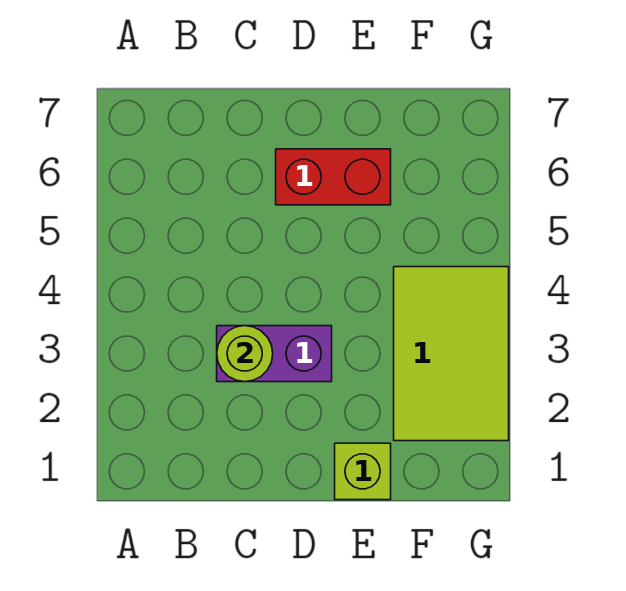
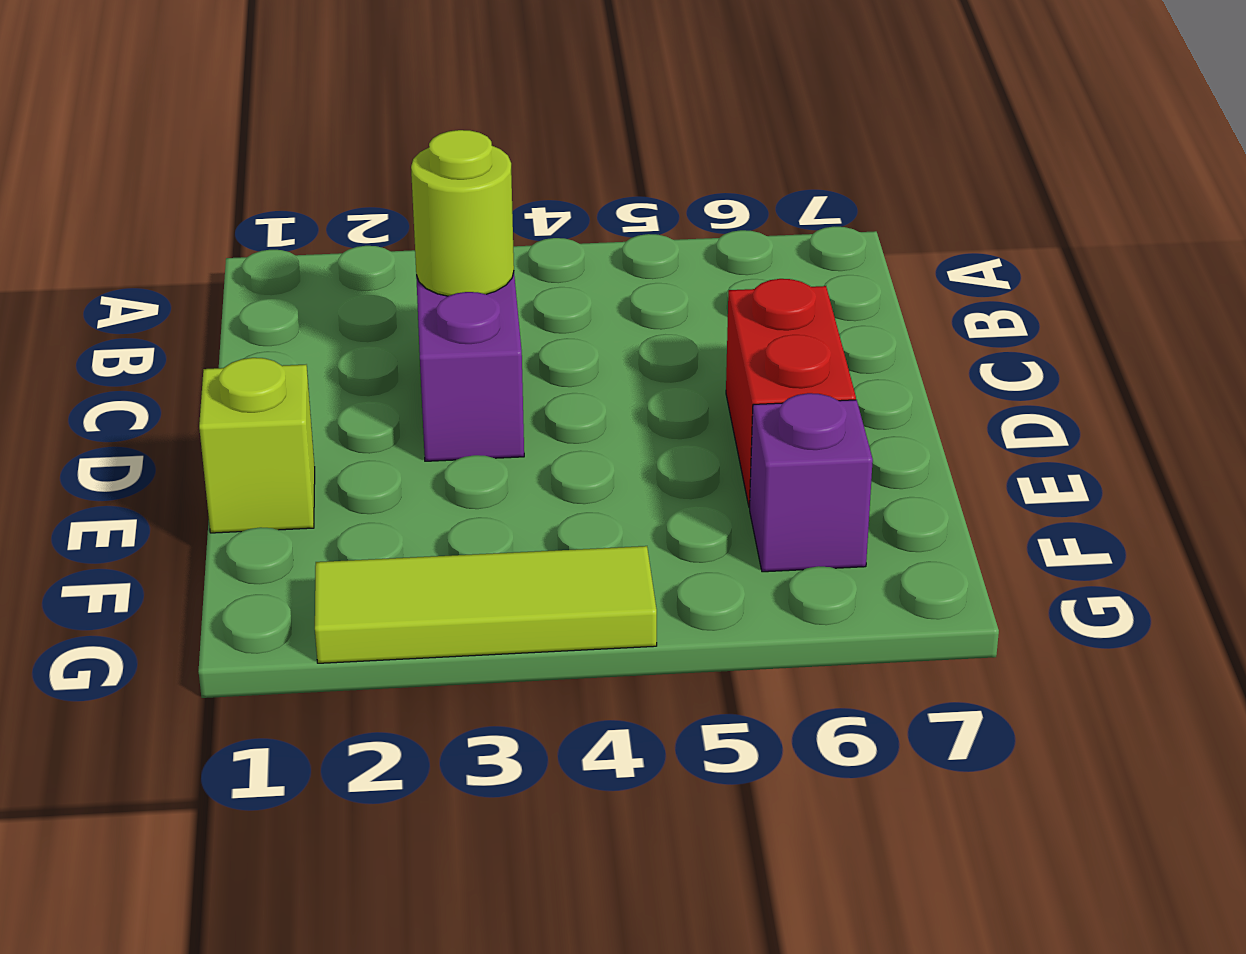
lime tile F2:G4 level 1 -> lime tile G2:G4 level 1
none -> purple brick F6 level 1

